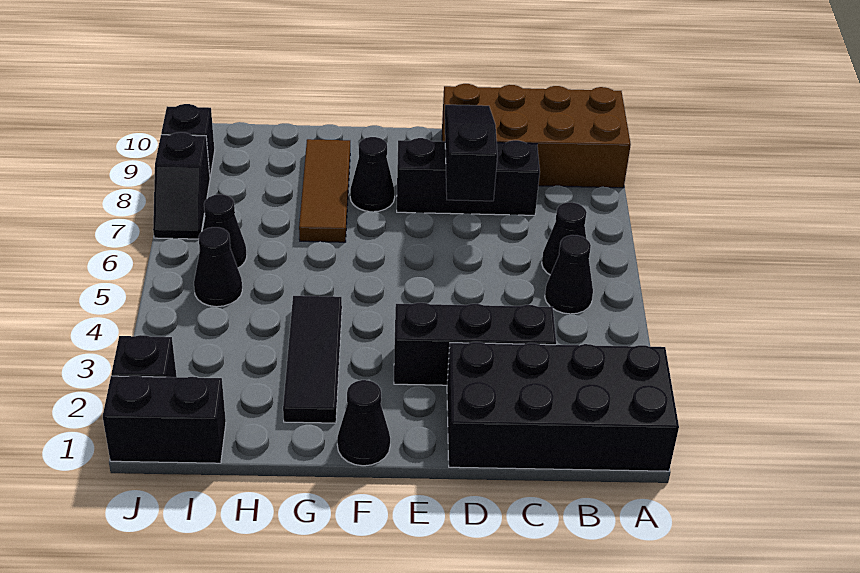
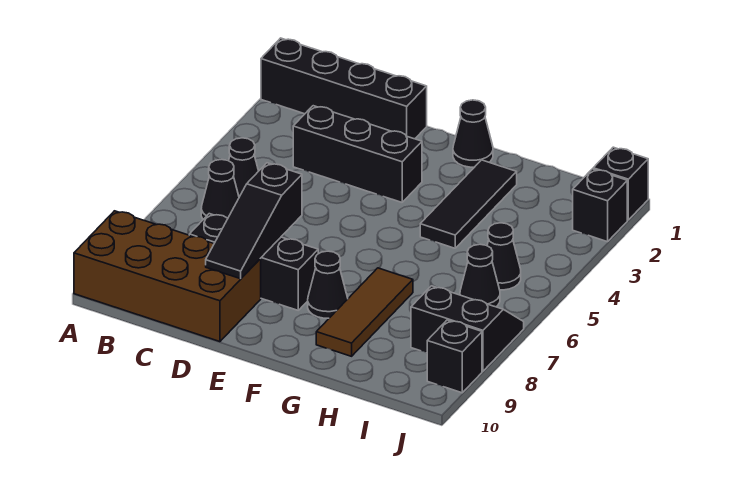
black brick A1:D2 level 1 -> black brick A1:D1 level 1
black brick I1:J1 level 1 -> black brick J1 level 1
black slope J7:J8 level 1 top 8 -> black slope I7:J8 level 1 top 8

